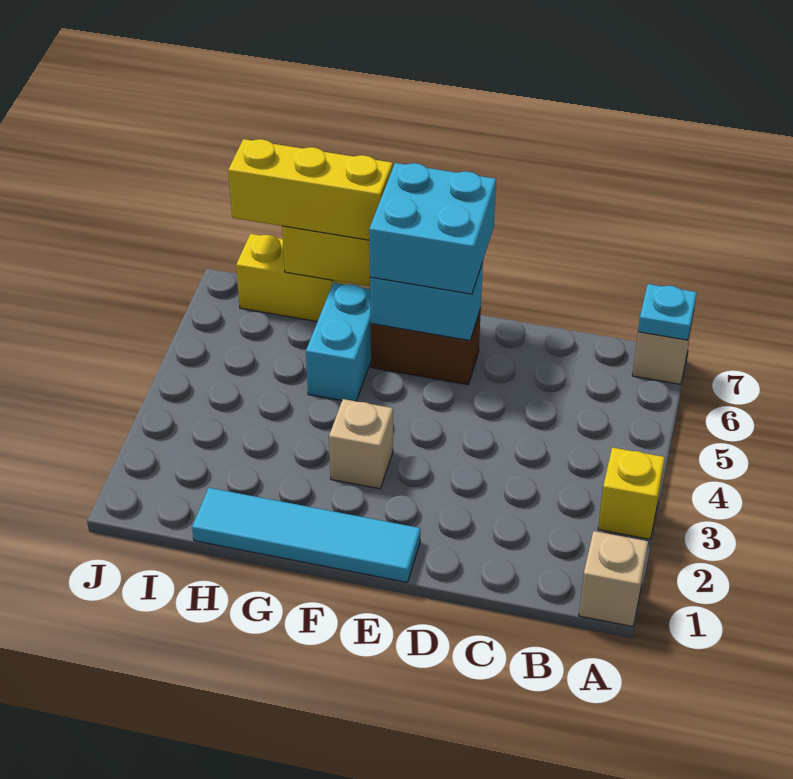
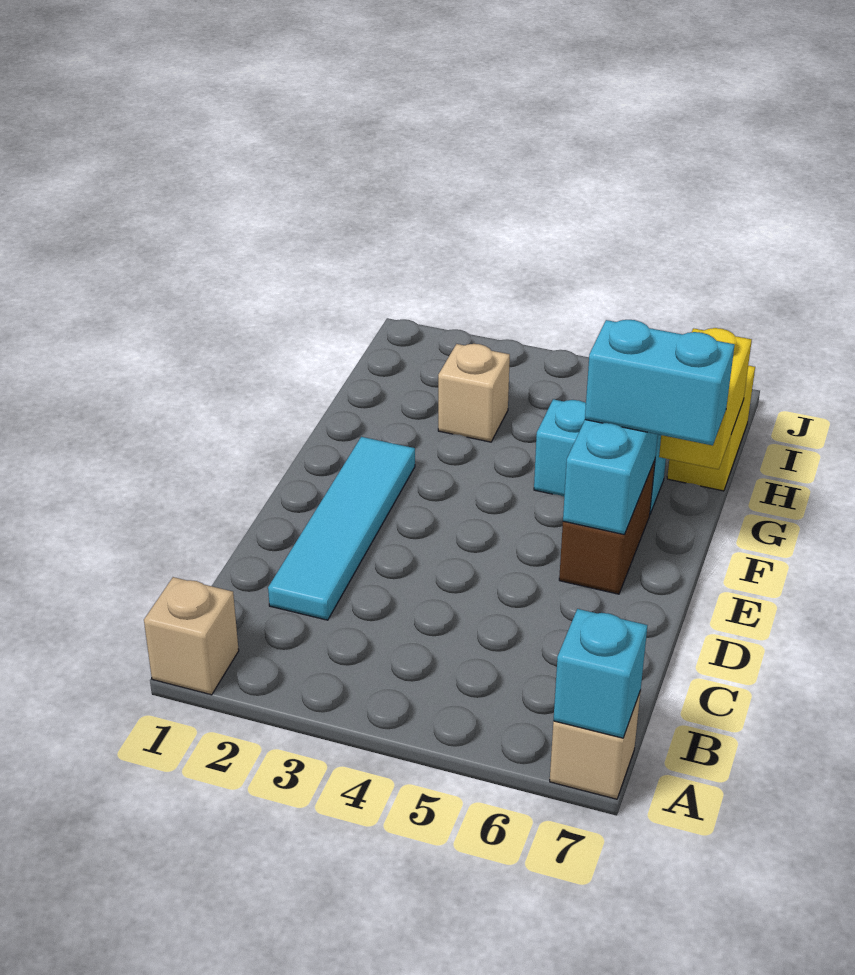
yellow brick A3 level 1 -> none
cyan plate A7 level 2 -> cyan brick A7 level 2
cyan tile E1:H1 level 1 -> cyan tile C2:F2 level 1
cyan brick E6:F7 level 3 -> cyan brick F6:F7 level 3
tan brick F3 level 1 -> tan brick H3 level 1
yellow brick G7:I7 level 3 -> none

